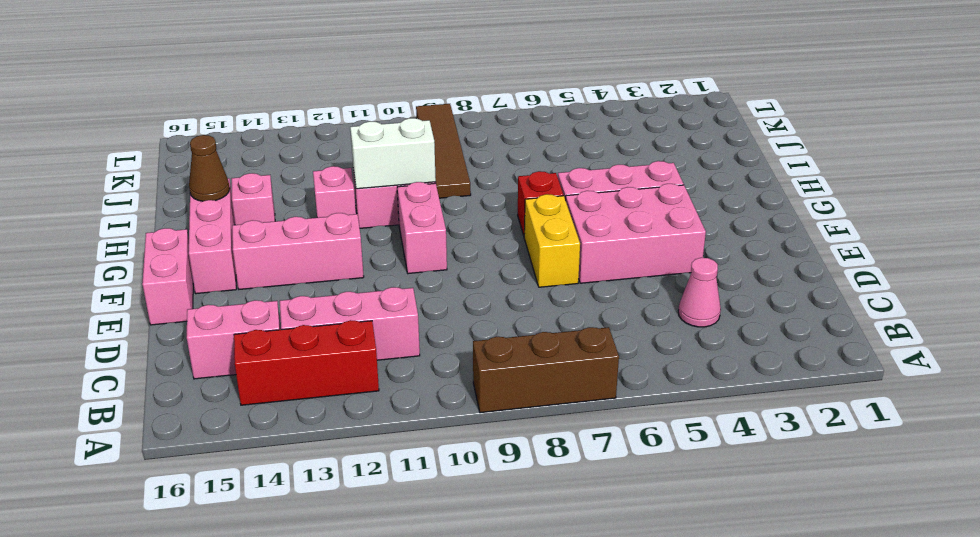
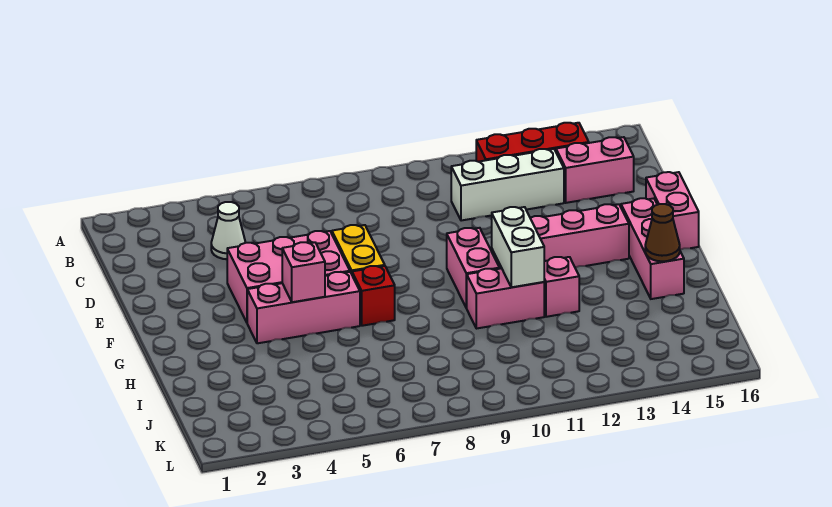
brown brick A7:A9 level 1 -> none
pink cone C4 level 1 -> white cone C4 level 1
pink brick C11:C13 level 1 -> white brick C11:C13 level 1
white brick H10:H11 level 2 -> white brick G11:H11 level 2
pink brick H14 level 1 -> pink brick G5 level 2
brown tile I9:L9 level 1 -> none

